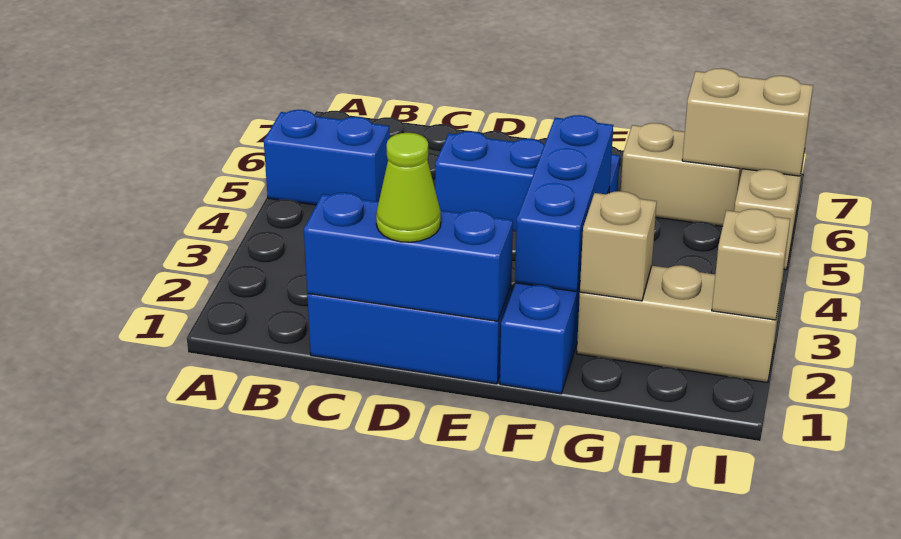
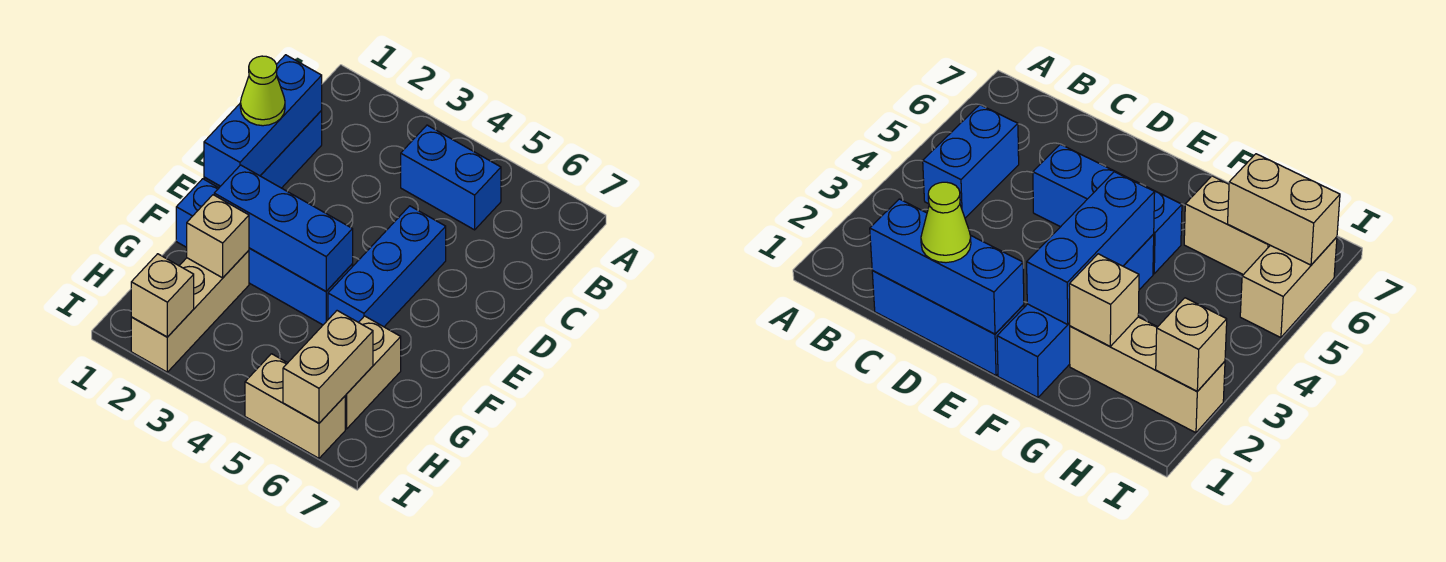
blue brick A5:B5 level 1 -> blue brick B4:B5 level 1

